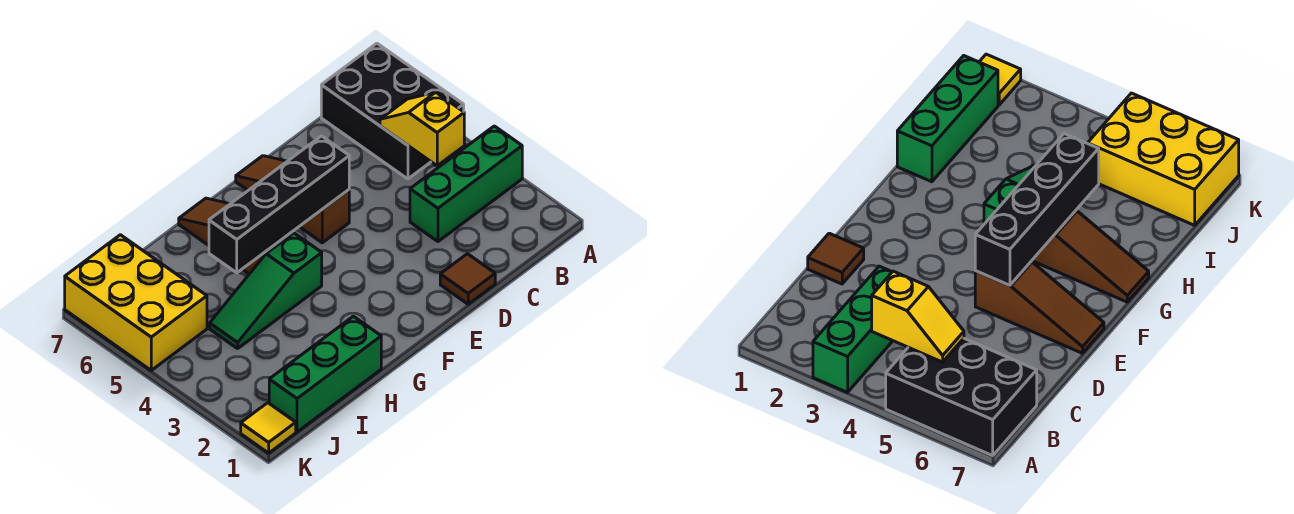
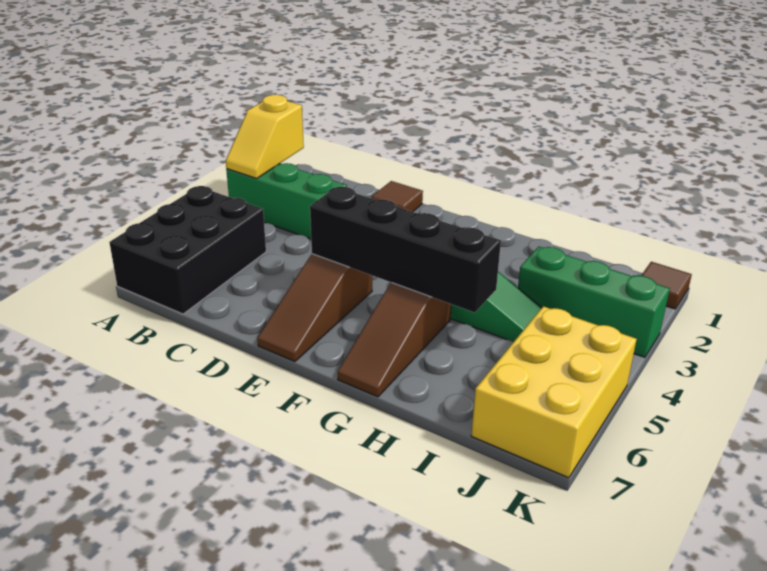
yellow slope B4:B5 level 2 top 4 -> yellow slope A2:A3 level 2 top 2
green brick H1:J1 level 1 -> green brick I3:K3 level 1
yellow tile K1 level 1 -> brown tile K1 level 1

